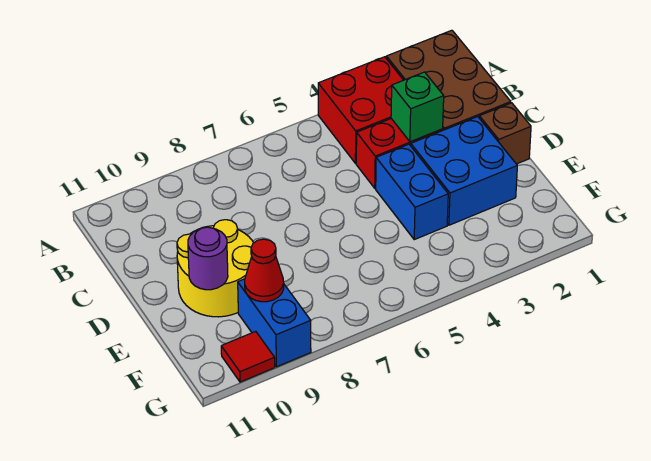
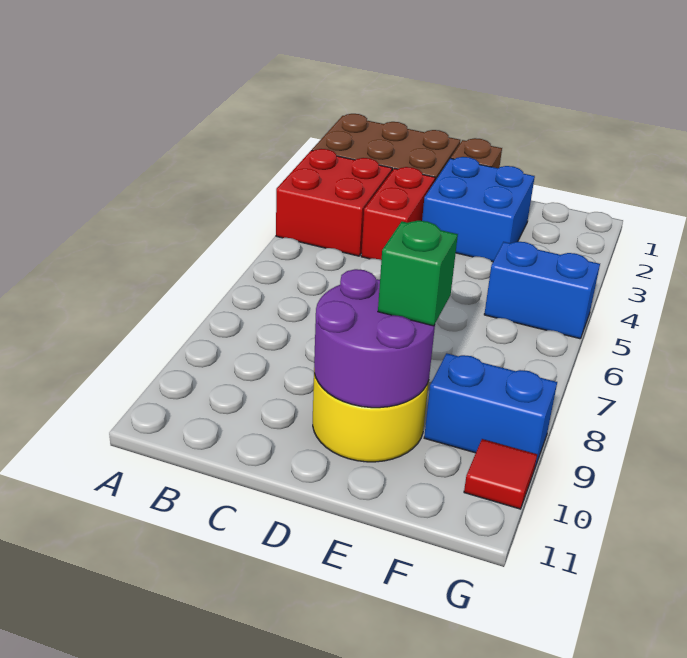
green brick C3 level 2 -> green brick E9 level 3
blue brick D4:E4 level 1 -> blue brick F5:G5 level 1
purple round brick E10 level 2 -> purple round brick D9:E10 level 2
red cone F9 level 2 -> none

